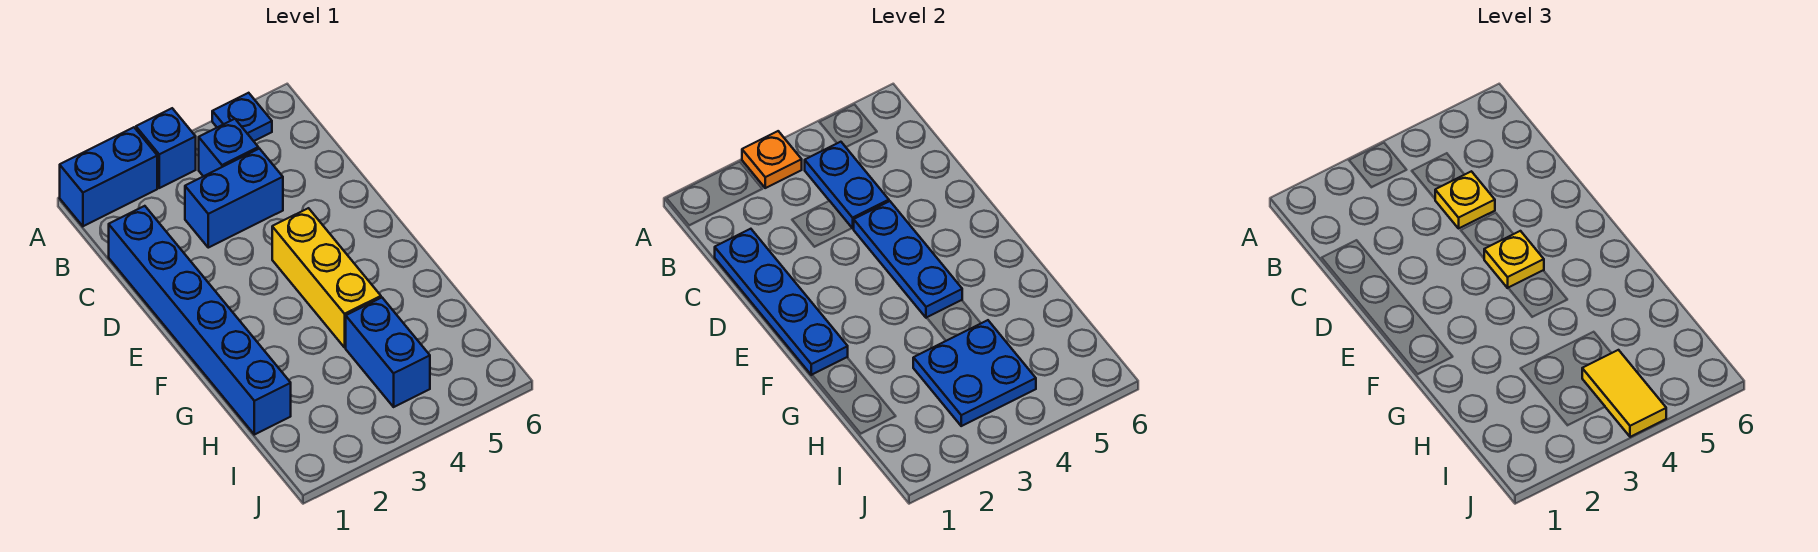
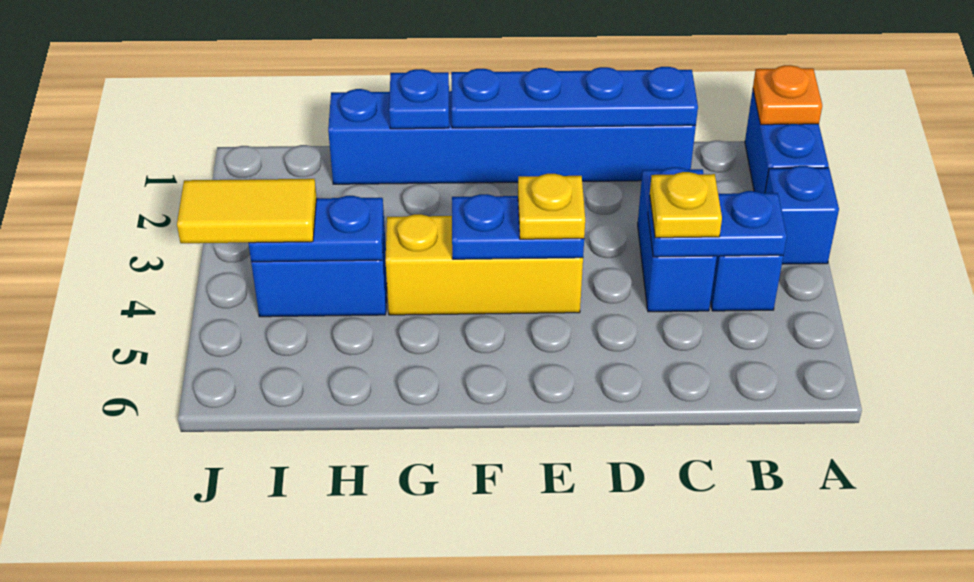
orange plate A3 level 2 -> orange plate A1 level 2
blue plate A5 level 1 -> blue plate G1 level 2
blue plate D4:F4 level 2 -> blue plate E4:F4 level 2
blue plate H3:I4 level 2 -> blue plate H4:I4 level 2

